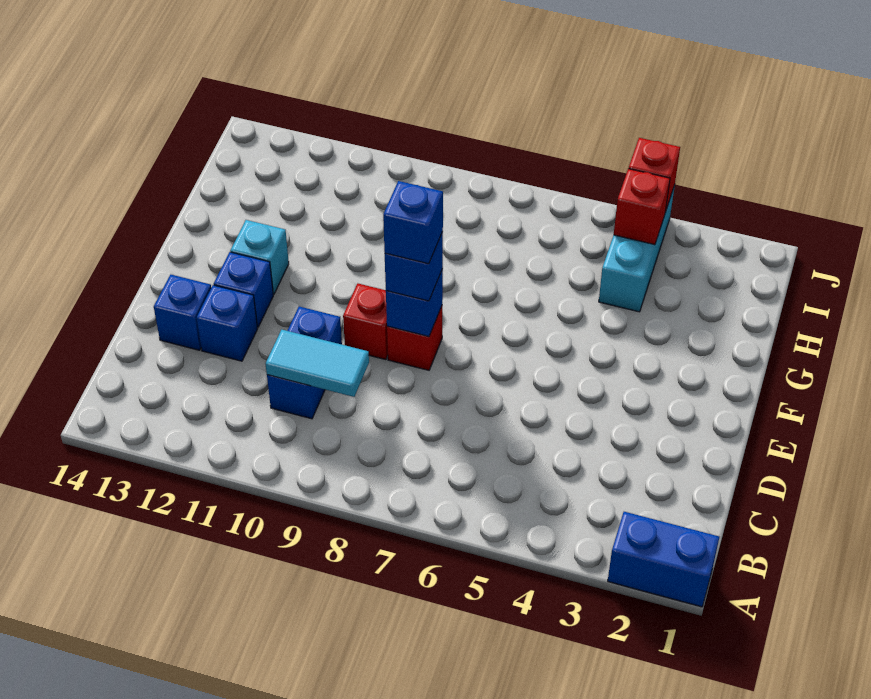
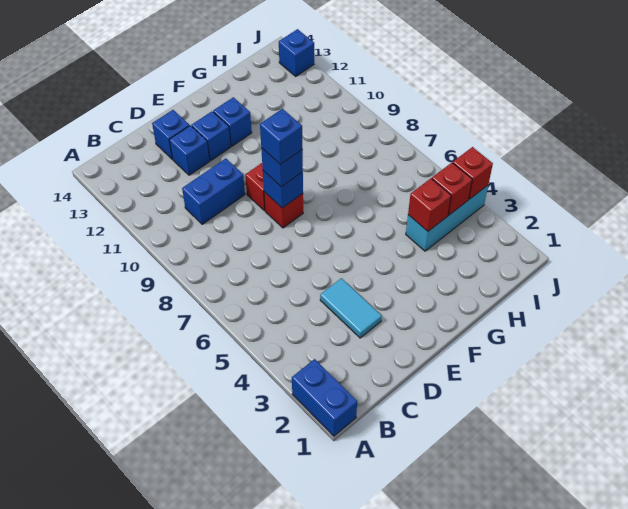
cyan tile C9:C10 level 2 -> cyan tile D3:D4 level 1
cyan brick F12 level 1 -> blue brick F12 level 1
none -> red brick H4 level 2
none -> blue brick J13 level 1

